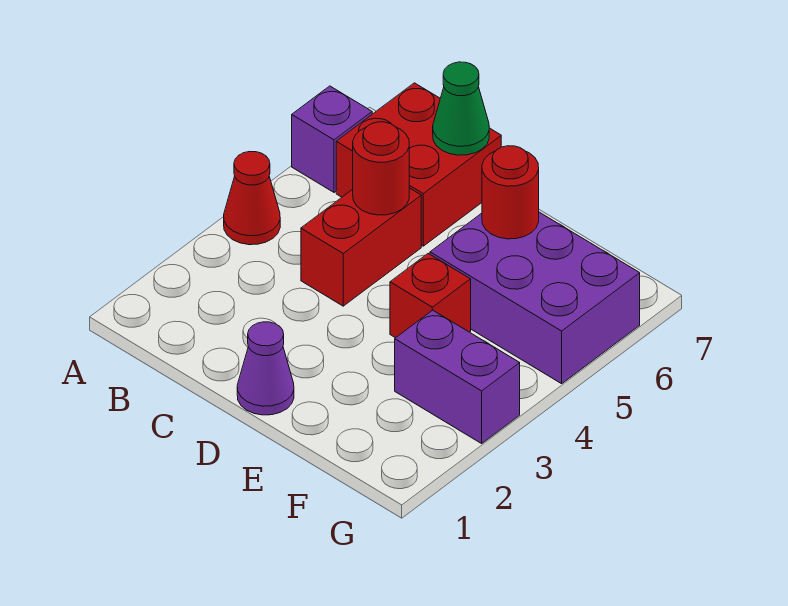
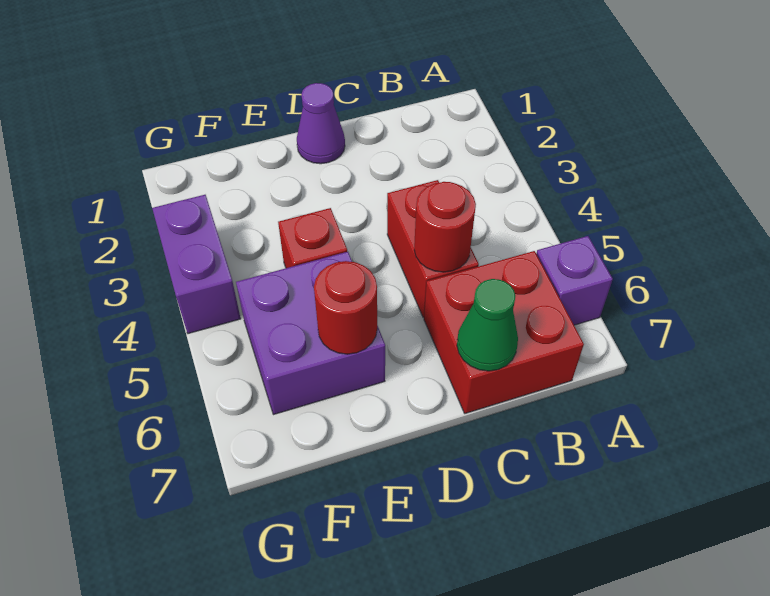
red cone A4 level 1 -> none
purple brick E5:G6 level 1 -> purple brick E5:F6 level 1
purple brick F3:G3 level 1 -> purple brick G3:G4 level 1

